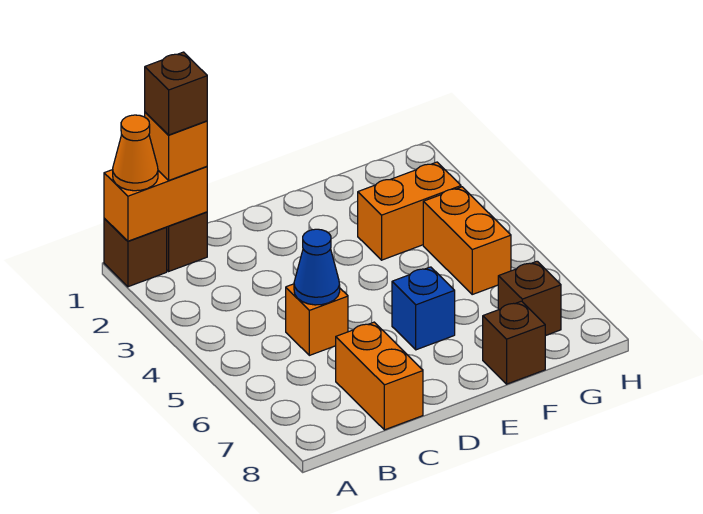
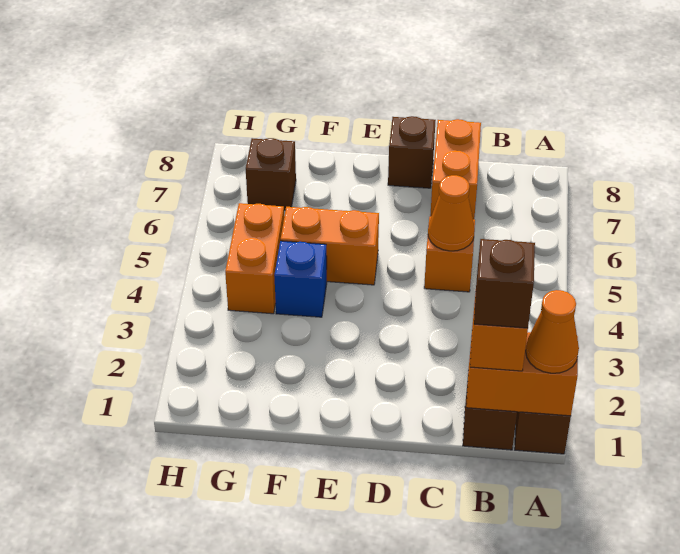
blue cone C5 level 2 -> orange cone C5 level 2
blue brick E6 level 1 -> blue brick F4 level 1
orange brick F3:G3 level 1 -> orange brick E5:F5 level 1
brown brick F8 level 1 -> brown brick D8 level 1

